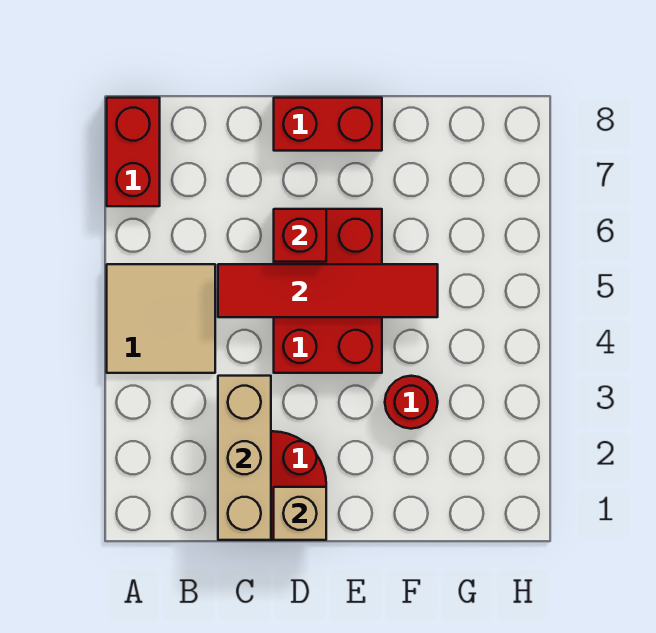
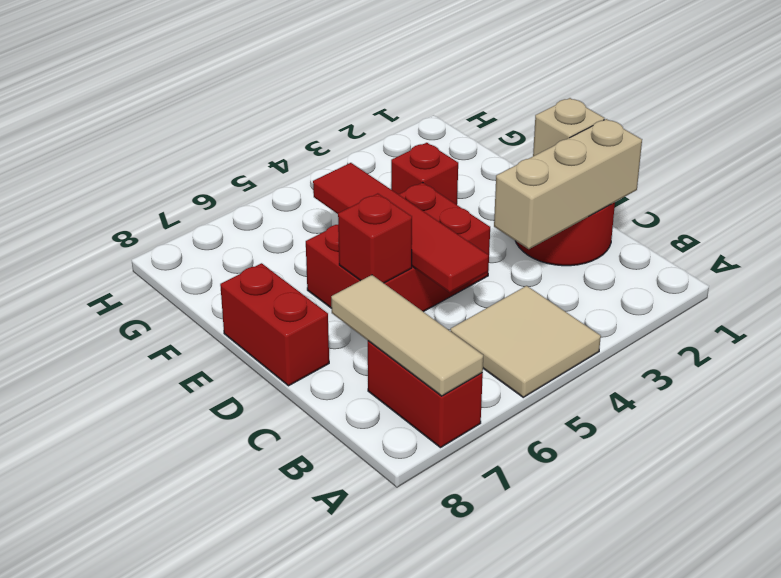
red brick A7:A8 level 1 -> red brick A7:B7 level 1
none -> tan tile A7:C7 level 2
red round brick F3 level 1 -> red brick F3 level 1

